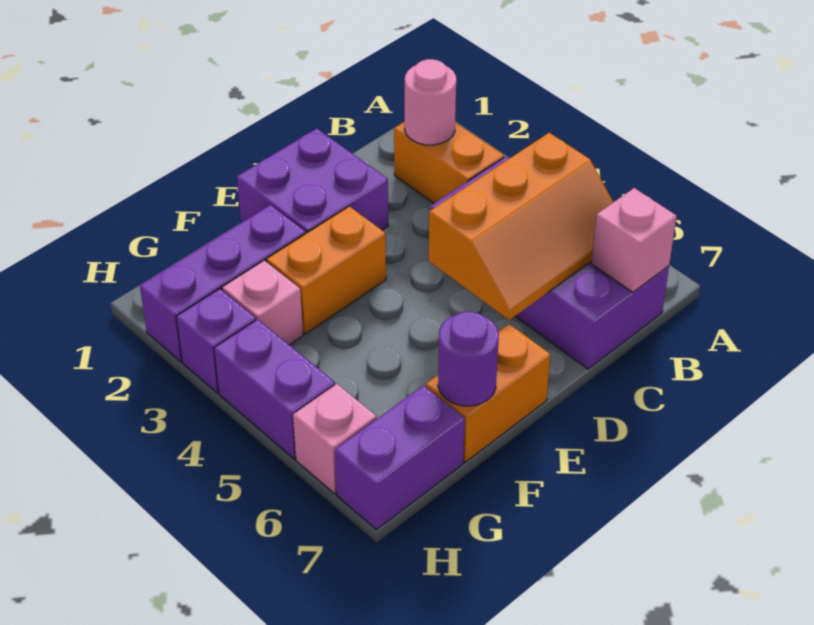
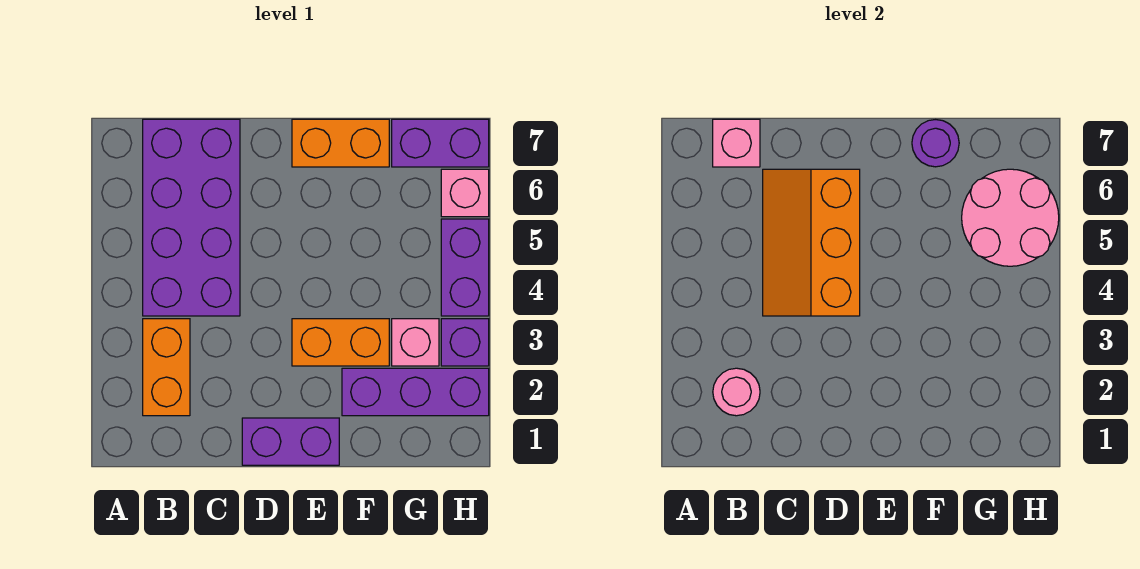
orange slope B5:D6 level 2 top 5 -> orange slope C4:D6 level 2 top D
purple brick D1:E2 level 1 -> purple brick D1:E1 level 1
none -> pink round brick G5:H6 level 2

